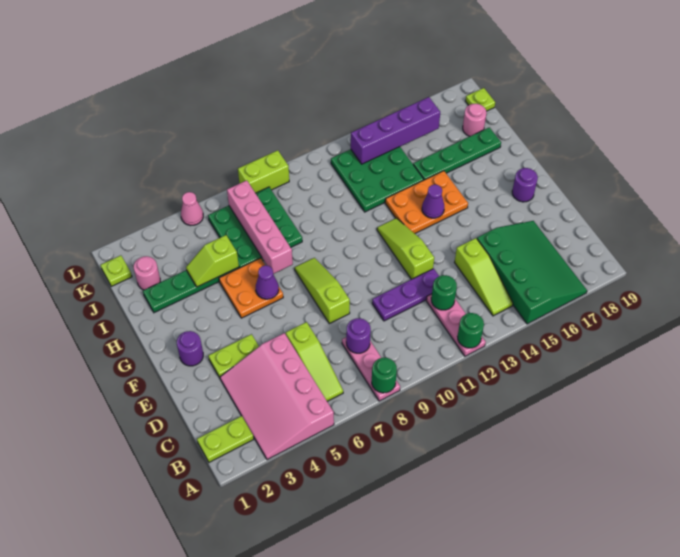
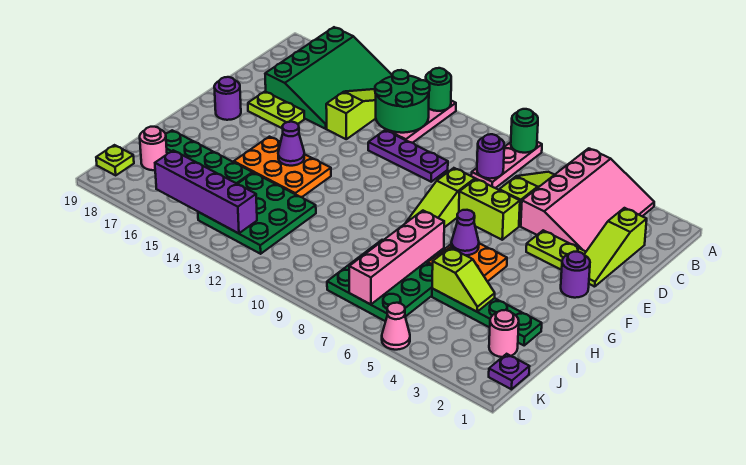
green slope A15:D17 level 1 top 15 -> green slope A15:D17 level 1 top 17
lime plate B1:B2 level 1 -> lime plate E16:E17 level 1
green round brick C12 level 2 -> green round brick B12:C13 level 2
lime slope E12:G12 level 1 top E -> lime slope C2:E2 level 1 top C
lime plate K1 level 1 -> purple plate K1 level 1
lime brick L8:L9 level 1 -> lime brick E6:E7 level 1

